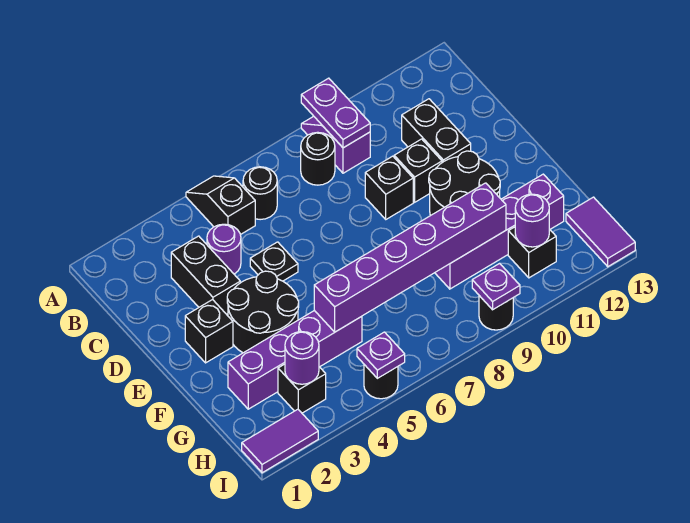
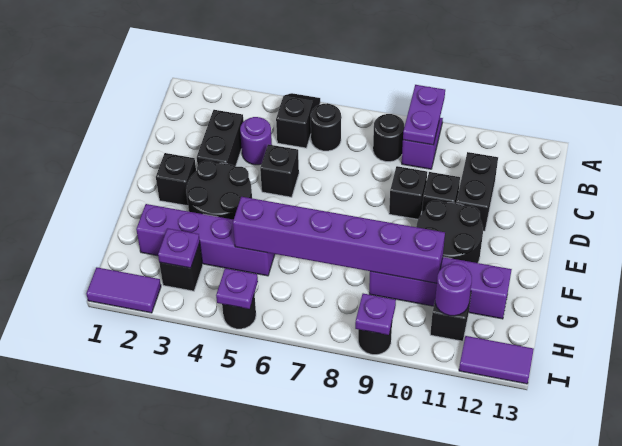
black plate D5 level 1 -> black brick D5 level 1
purple round brick H3 level 2 -> purple plate H3 level 2
purple tile H13:I13 level 1 -> purple tile I12:I13 level 1

